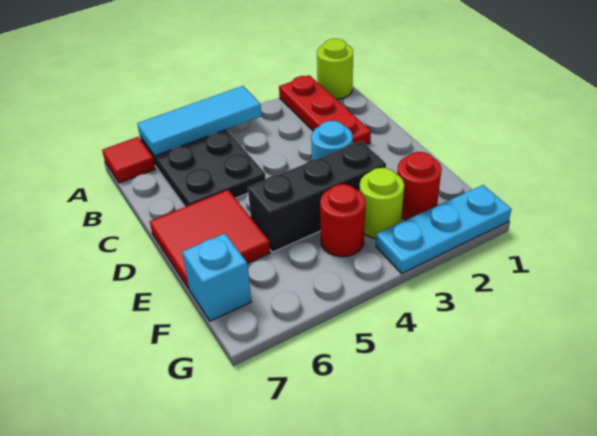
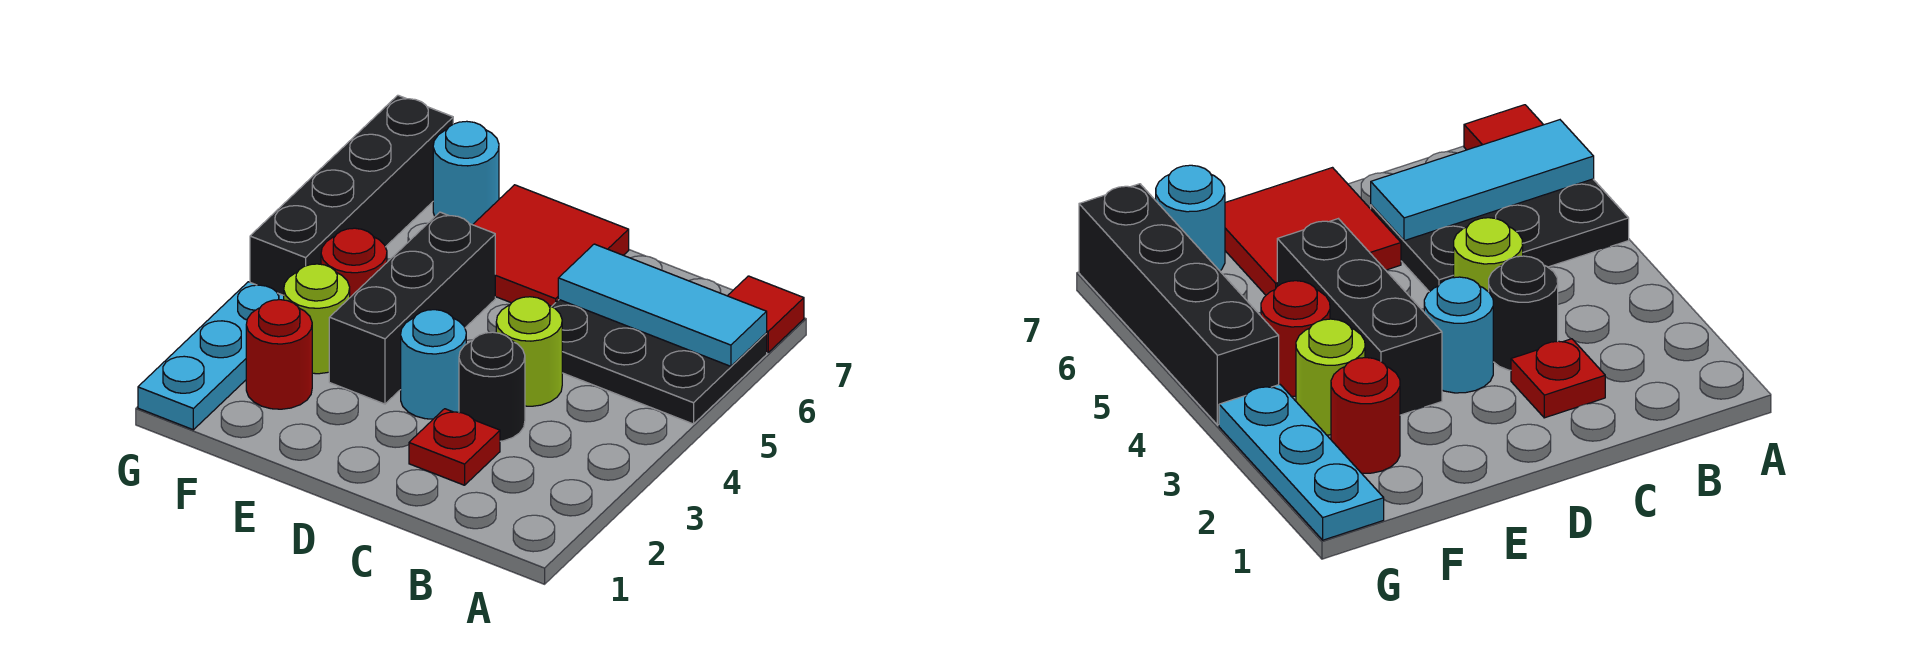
lime round brick A1 level 1 -> lime round brick C4 level 1
red plate A2:C2 level 1 -> red plate C2 level 1
cyan tile A4:A6 level 2 -> cyan tile A6:C6 level 2
none -> black round brick C3 level 1
cyan brick F7 level 1 -> cyan round brick F7 level 1
none -> black brick G4:G7 level 1

